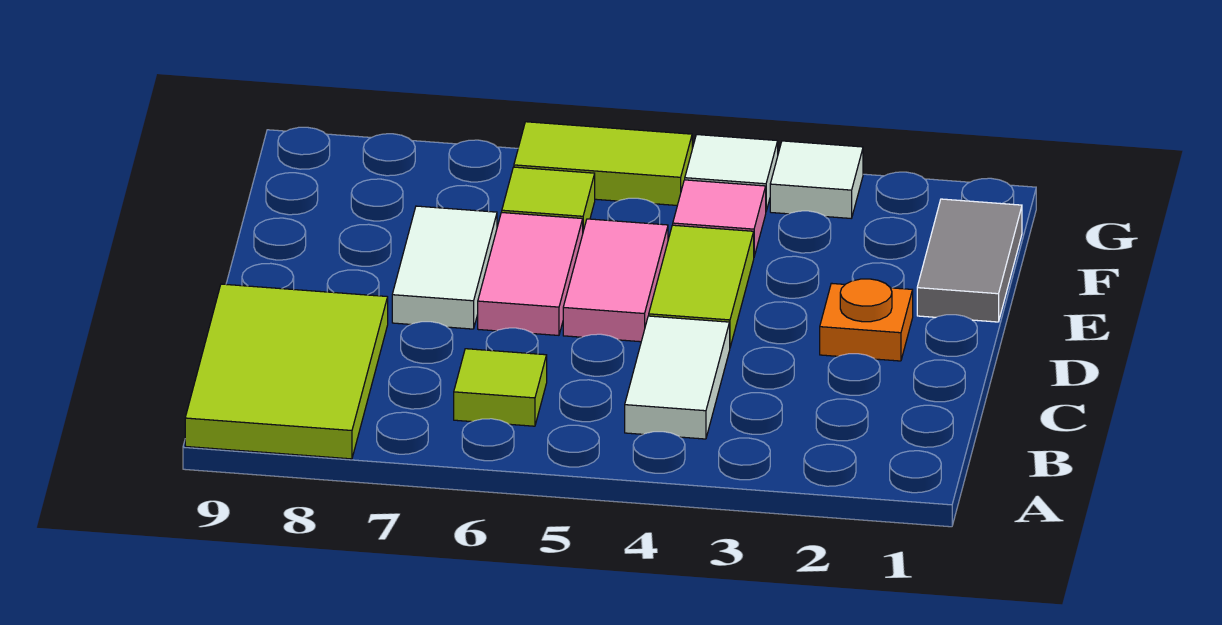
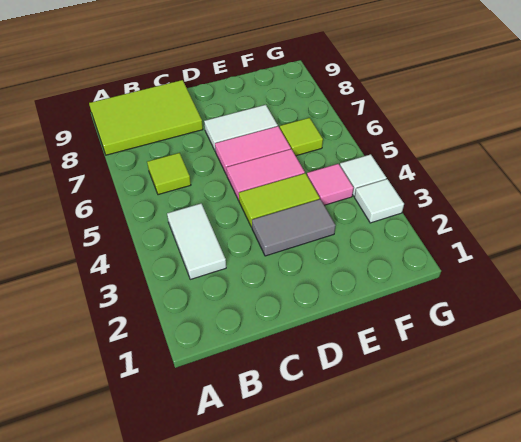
white tile B4:C4 level 1 -> white tile B3:B4 level 1
orange plate D2 level 1 -> none
grey tile E1:F1 level 1 -> grey tile D3:E3 level 1
lime tile G5:G6 level 1 -> none

